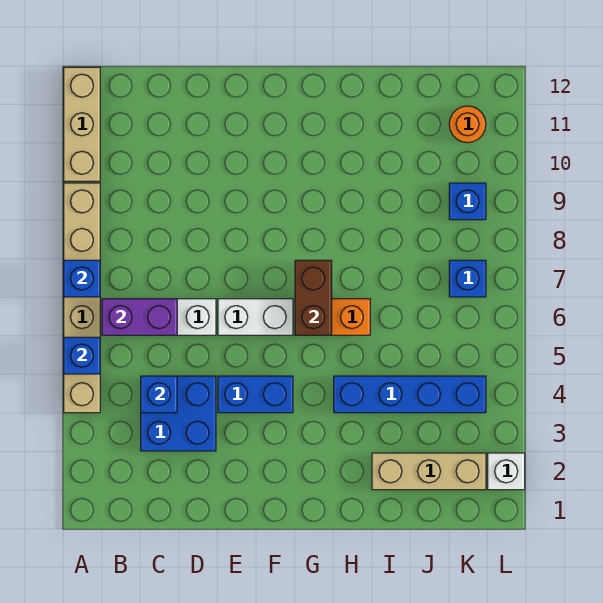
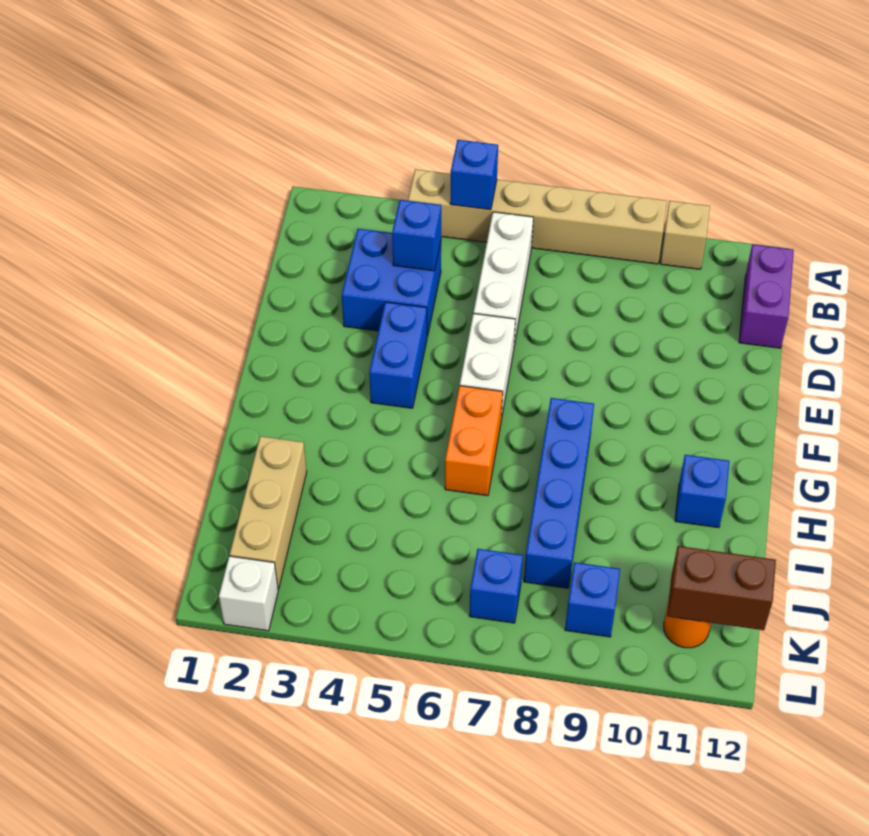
blue brick A7 level 2 -> blue brick H11 level 1
tan brick A10:A12 level 1 -> tan brick A10 level 1
purple brick B6:C6 level 2 -> purple brick B12:C12 level 1
brown brick G6:G7 level 2 -> brown brick K11:K12 level 2
blue brick H4:K4 level 1 -> blue brick G8:J8 level 1

